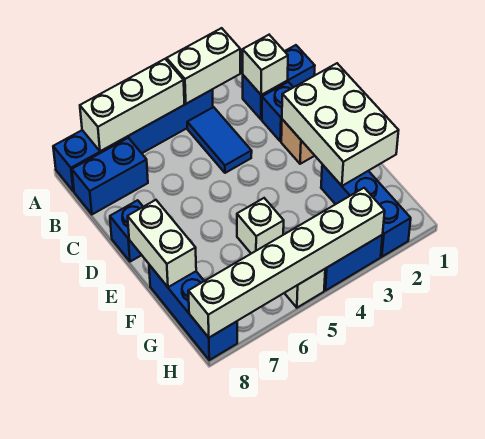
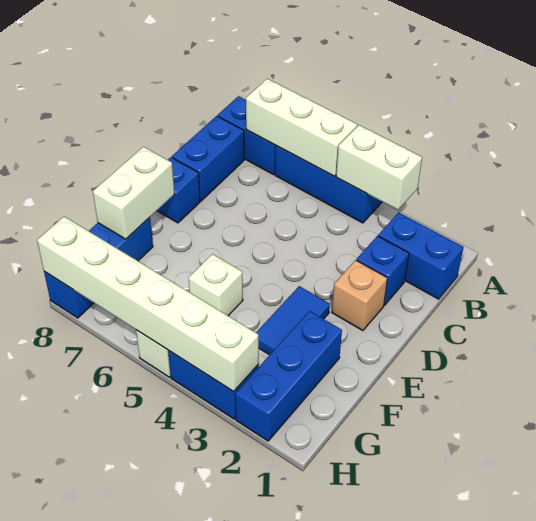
white brick B2 level 2 -> none
blue tile B4:C4 level 1 -> blue tile E3:F3 level 1
blue brick B7:B8 level 1 -> blue brick B8:C8 level 1
white brick D1:F2 level 2 -> none

